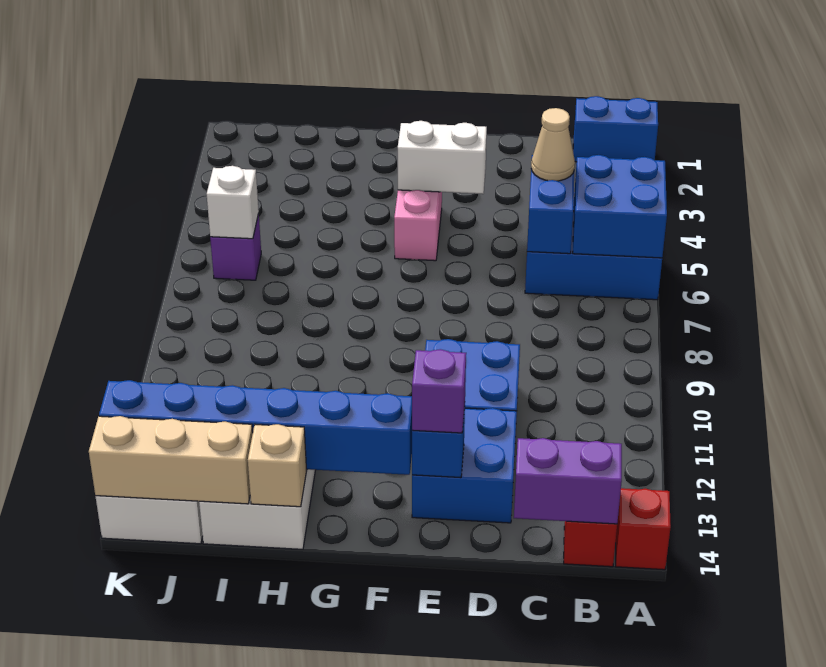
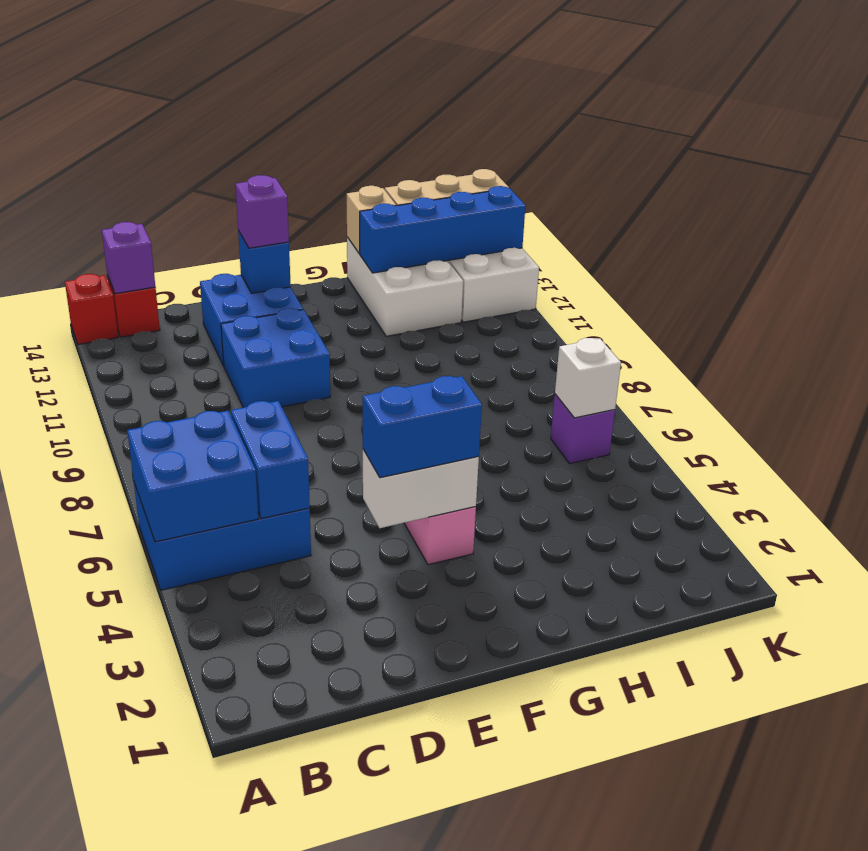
blue brick A1:B1 level 1 -> blue brick E4:F4 level 3
purple brick B14:C14 level 2 -> purple brick B14 level 2
tan cone C5 level 3 -> none
blue brick F13:K13 level 2 -> blue brick H13:K13 level 2

